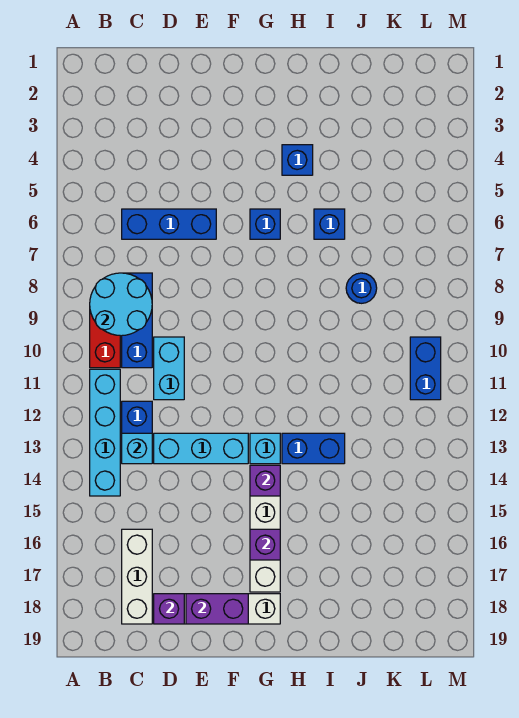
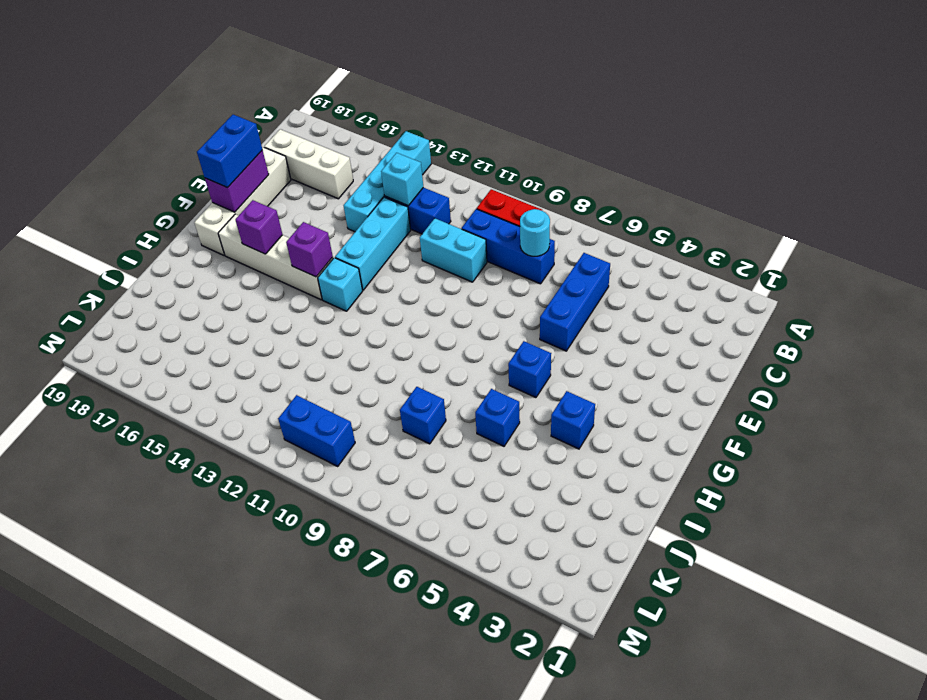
cyan round brick B8:C9 level 2 -> cyan round brick C8 level 2
cyan brick B11:B14 level 1 -> cyan brick A14:D14 level 1
purple brick D18 level 2 -> none
blue brick H13:I13 level 1 -> blue brick E18:F18 level 3
blue round brick J8 level 1 -> blue brick J8 level 1

